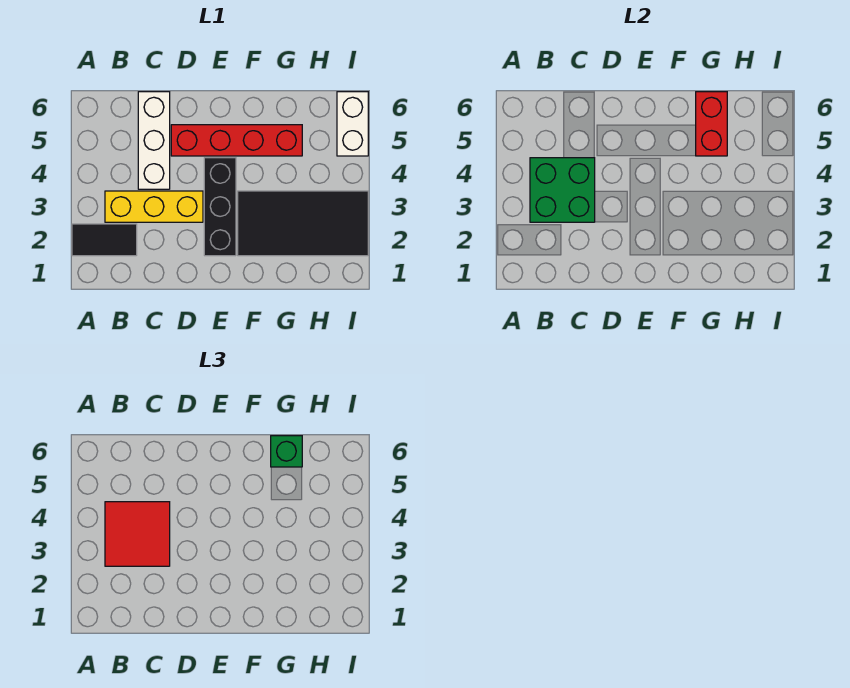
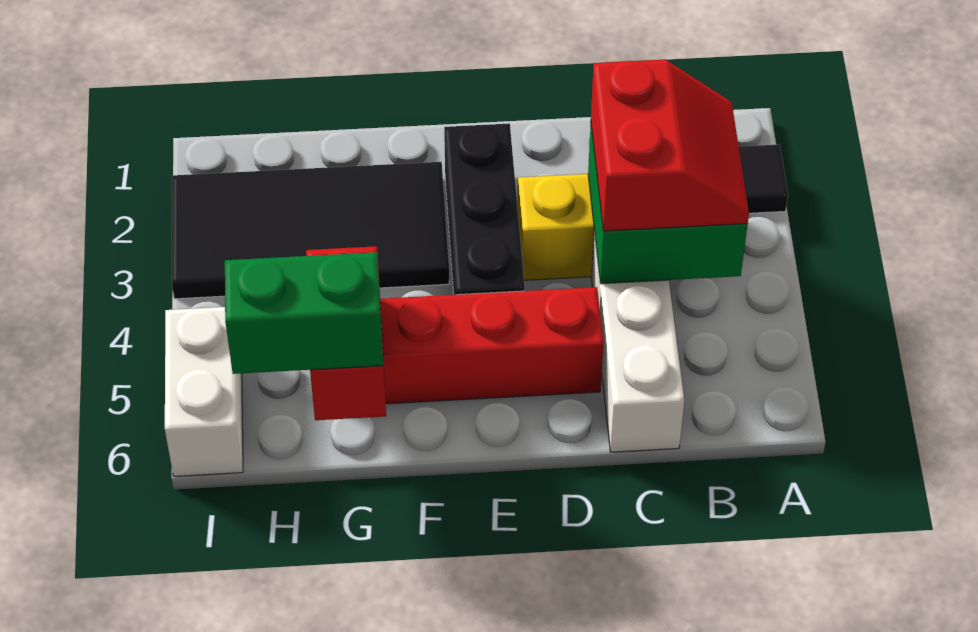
red tile B3:C4 level 3 -> red slope B3:C4 level 3 top C
green brick G6 level 3 -> green brick G6:H6 level 3

